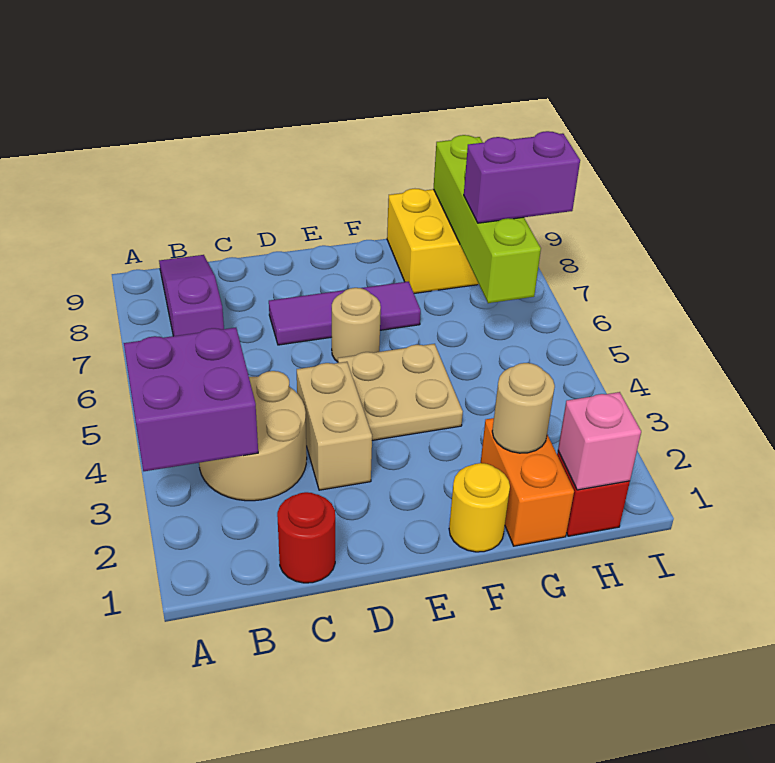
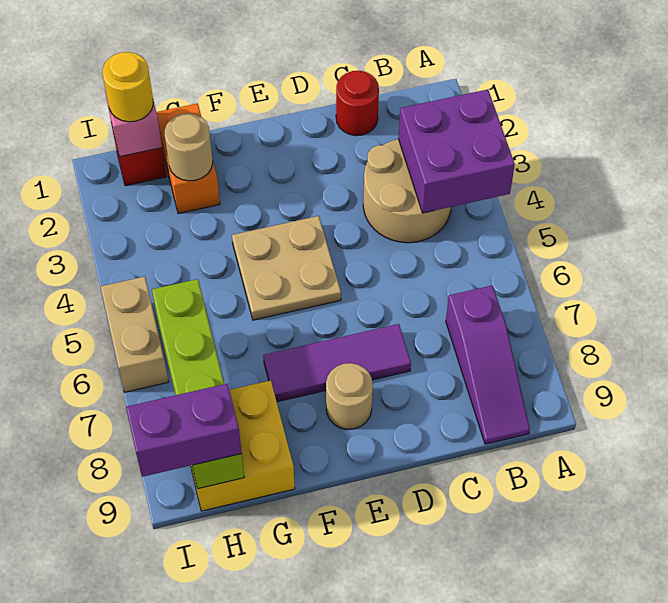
tan brick D3:D4 level 1 -> tan brick I5:I6 level 1
tan round brick E6 level 1 -> tan round brick E8 level 1
yellow round brick F1 level 1 -> yellow round brick H1 level 3
purple brick H7:I7 level 3 -> purple brick H9:I9 level 3

